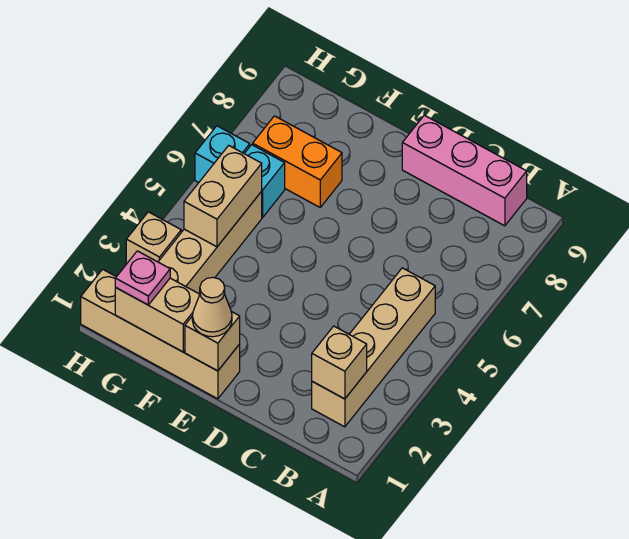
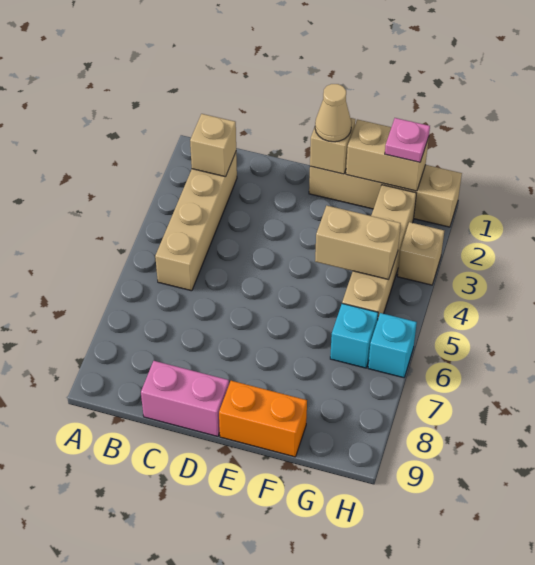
pink brick B9:D9 level 1 -> pink brick C9:D9 level 1
orange brick F7:G7 level 1 -> orange brick E9:F9 level 1
tan brick G4:G5 level 2 -> tan brick F4:G4 level 2

